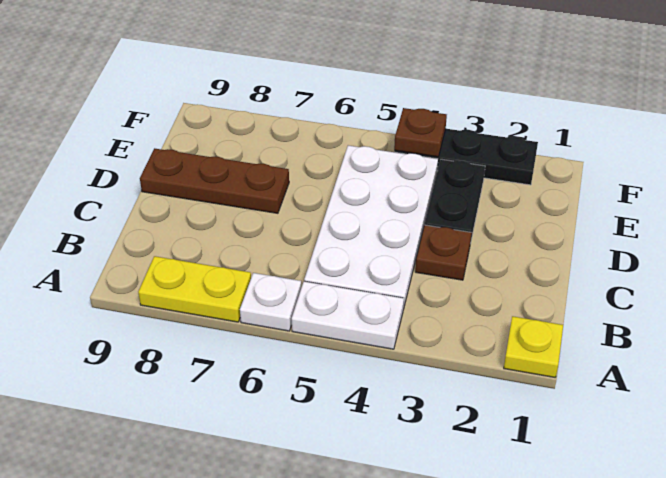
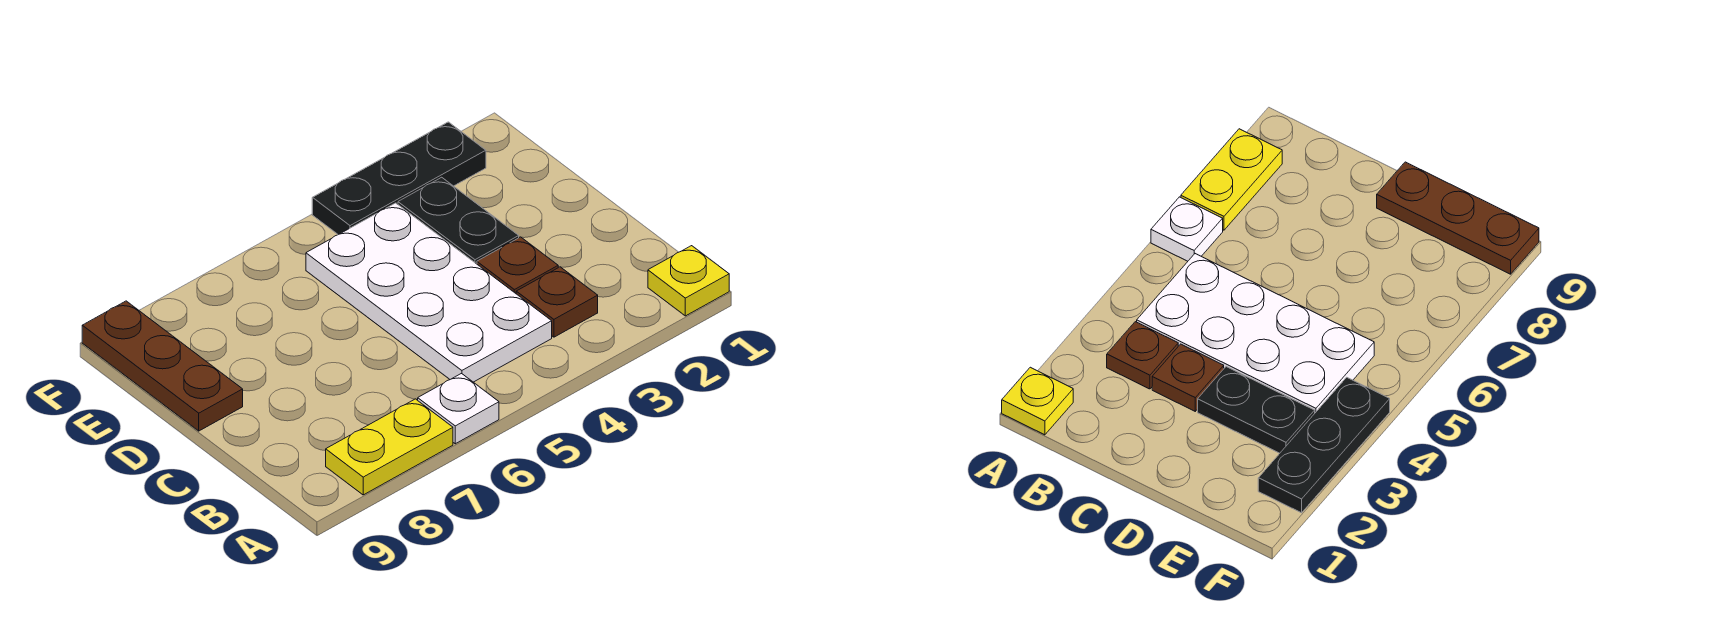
white plate A4:A5 level 1 -> none
brown plate D7:D9 level 1 -> brown plate D9:F9 level 1
brown plate F4 level 2 -> brown plate B3 level 1

